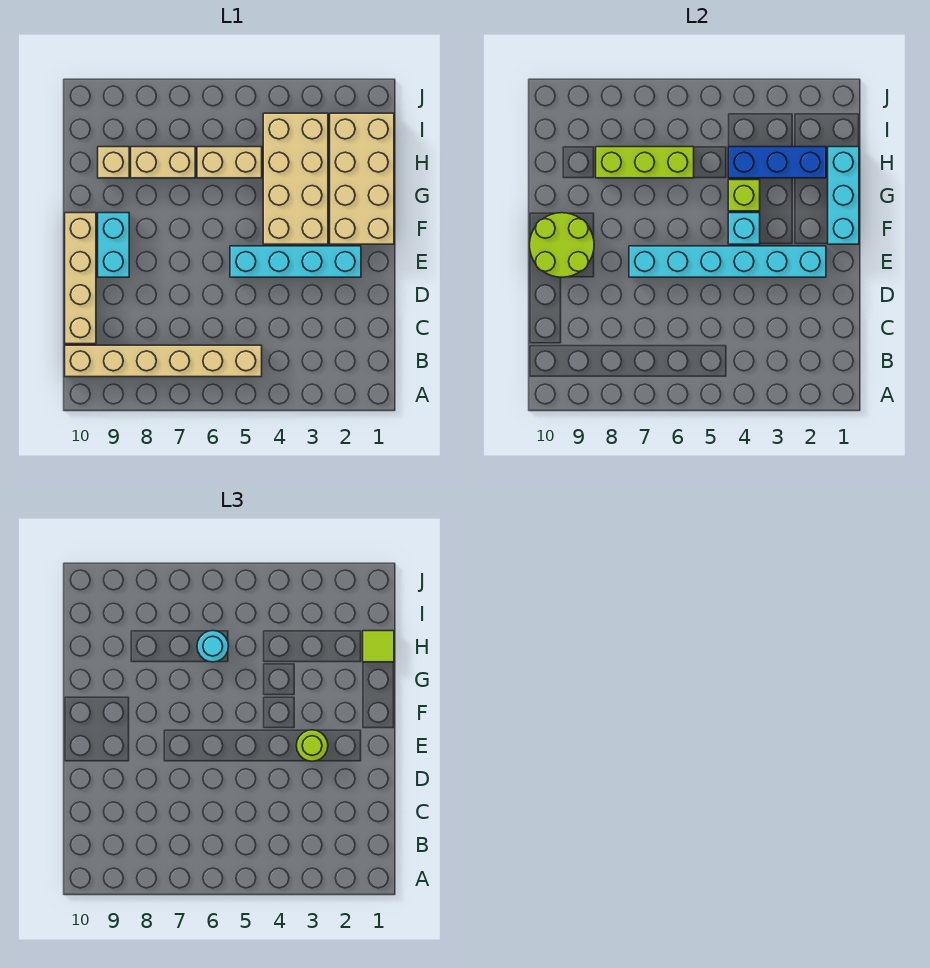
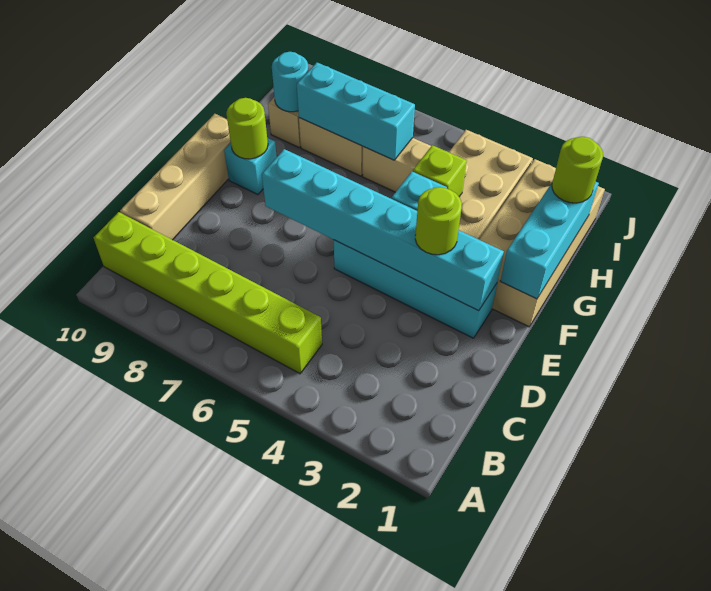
tan brick B5:B10 level 1 -> lime brick B5:B10 level 1
cyan brick E9:F9 level 1 -> cyan brick F9 level 1
lime round brick E9:F10 level 2 -> lime round brick F9 level 2
lime tile H1 level 3 -> lime round brick H1 level 3
blue brick H2:H4 level 2 -> none
lime brick H6:H8 level 2 -> cyan brick H6:H8 level 2
cyan round brick H6 level 3 -> cyan round brick H9 level 2

